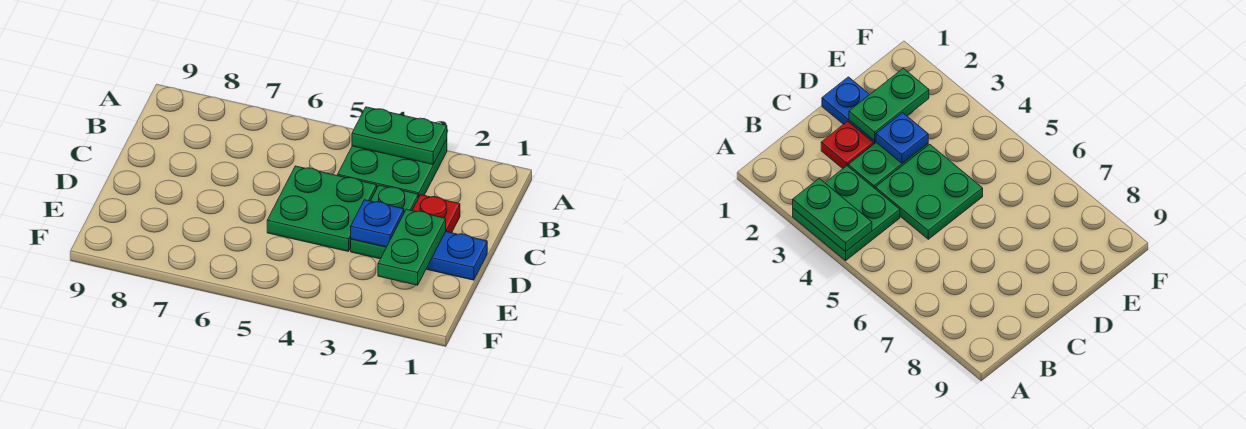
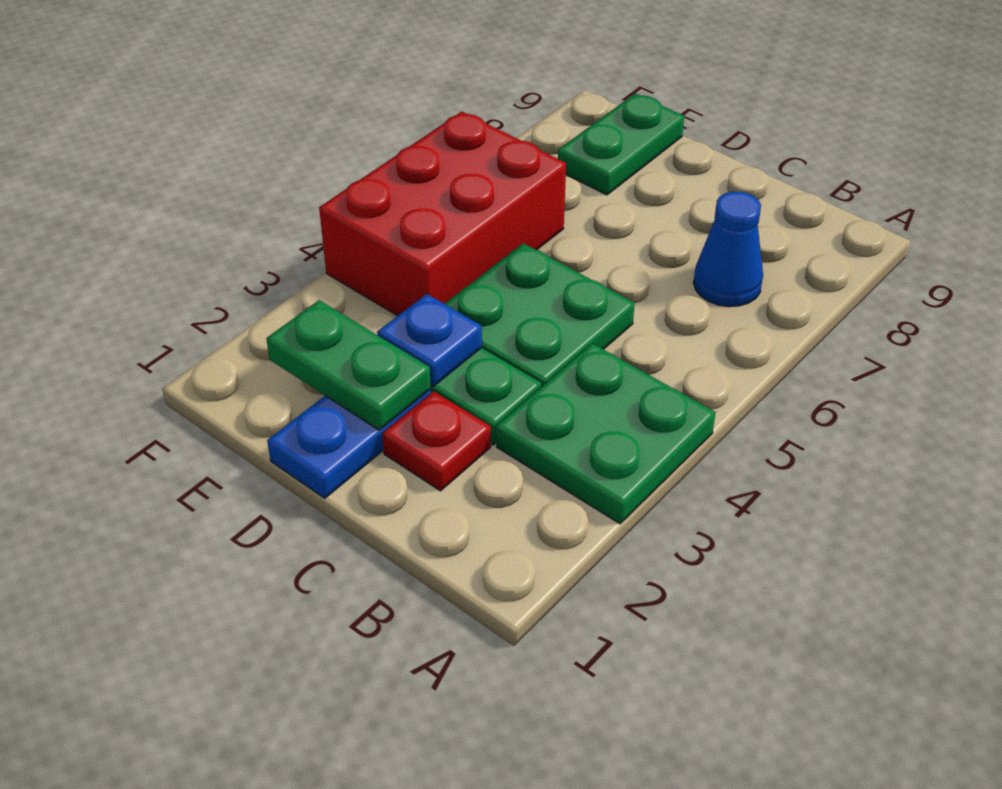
green plate A3:A4 level 2 -> green plate E8:E9 level 1
none -> blue cone B7 level 1
none -> red brick E4:F6 level 1

